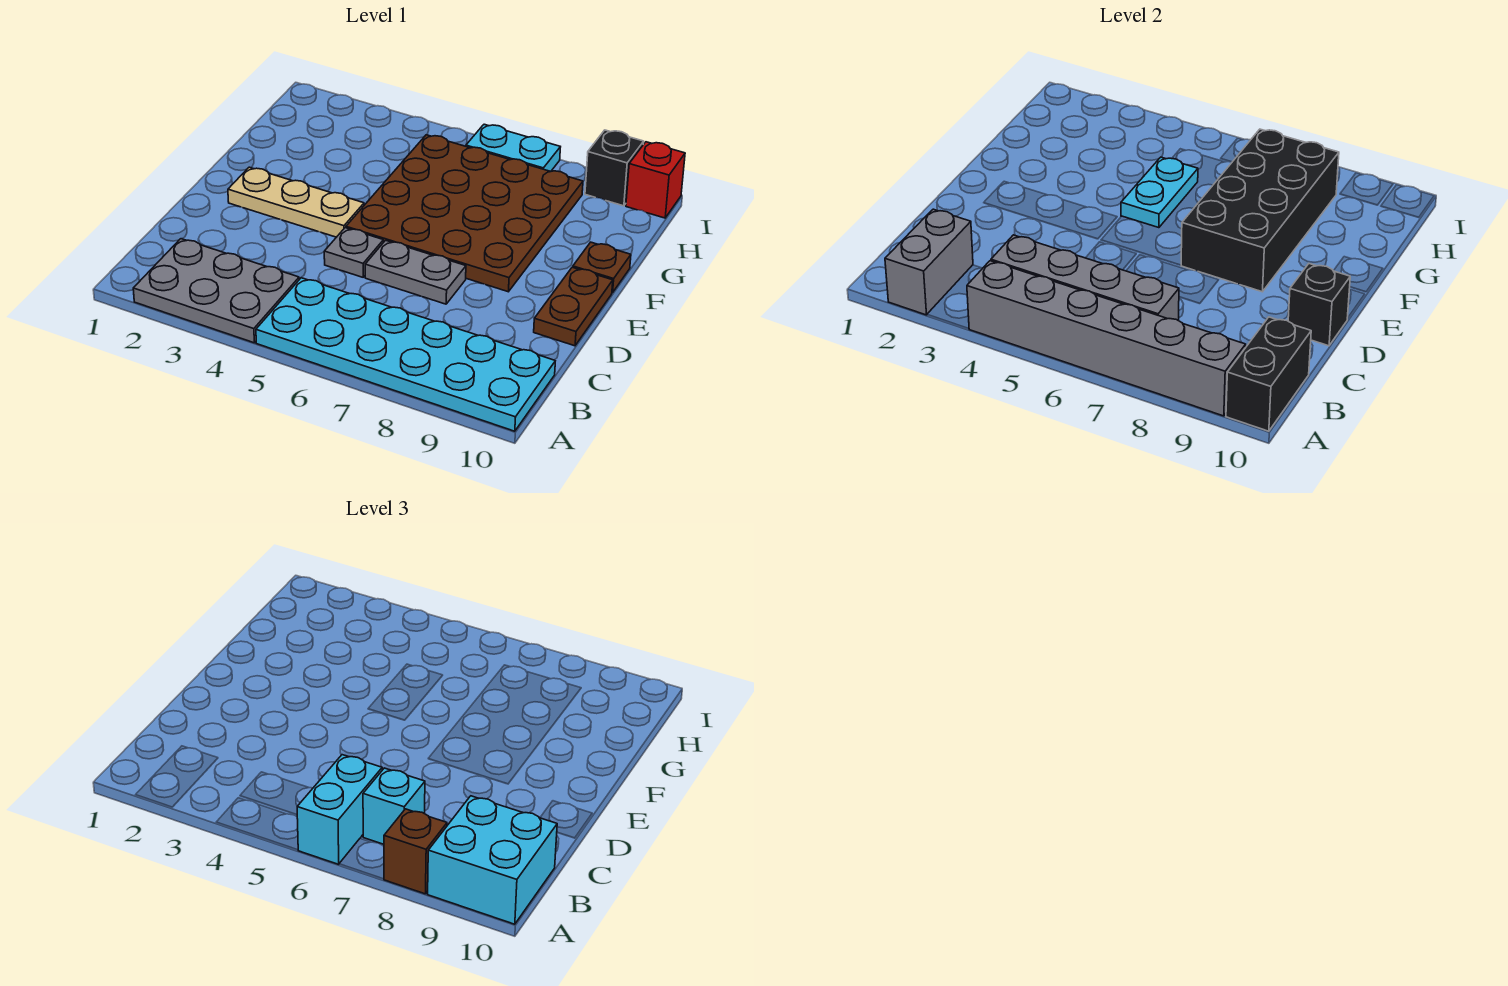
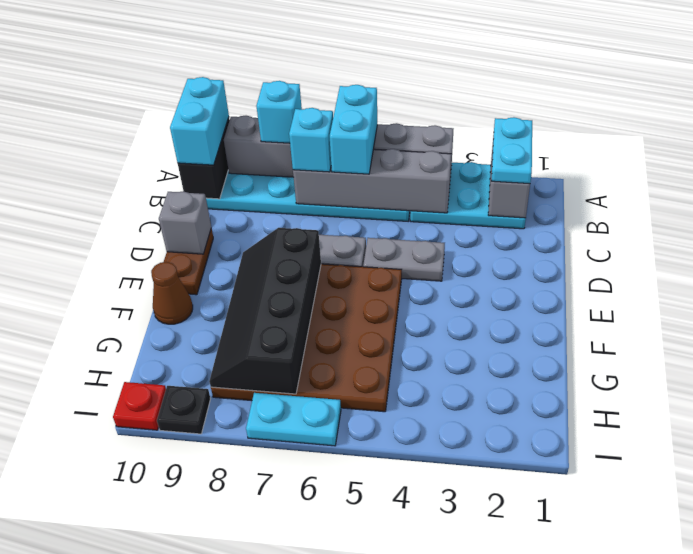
grey plate A2:B4 level 1 -> cyan plate A2:B4 level 1
brown brick A8 level 3 -> cyan brick A8 level 3
cyan brick A9:B10 level 3 -> cyan brick A10:B10 level 3
grey plate D5 level 1 -> grey plate D4:D5 level 1
black brick D10 level 2 -> grey brick D10 level 2
tan plate E2:E4 level 1 -> none
black brick E7:H8 level 2 -> black slope E7:H8 level 2 top 7
cyan plate F5:G5 level 2 -> cyan plate A2:B2 level 3
brown plate F10 level 1 -> brown cone F10 level 1
black brick I9 level 1 -> black plate I9 level 1
red brick I10 level 1 -> red plate I10 level 1

